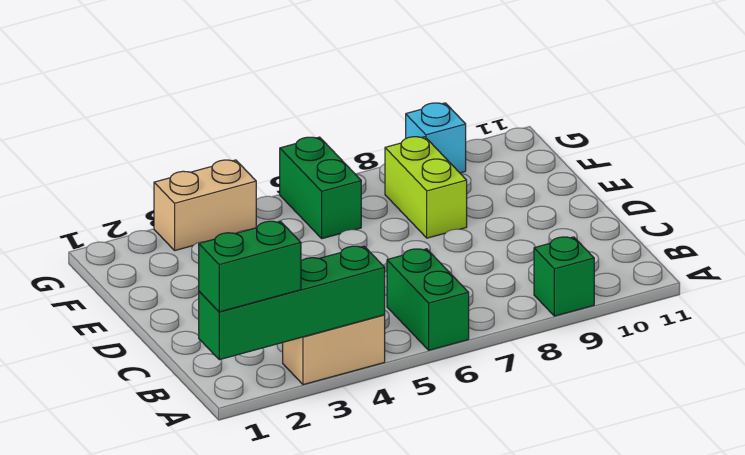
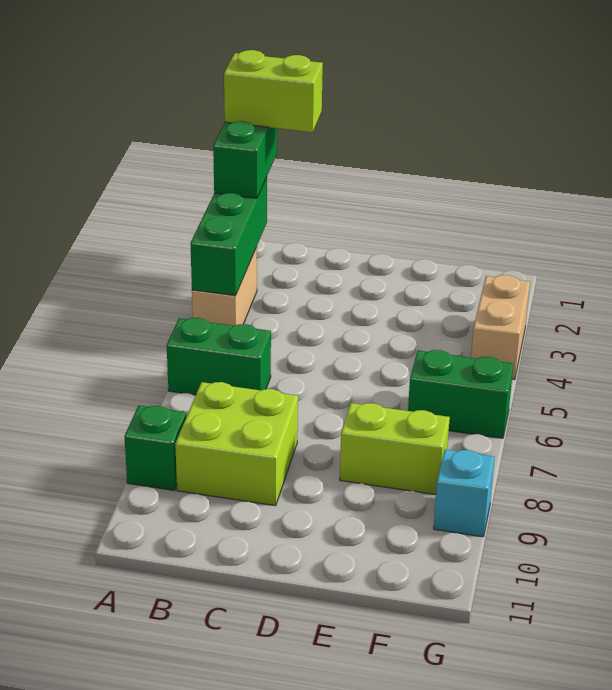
green brick A1:A4 level 2 -> green brick A2:A4 level 2
none -> lime brick A1:B1 level 4
none -> lime brick B8:C9 level 1

